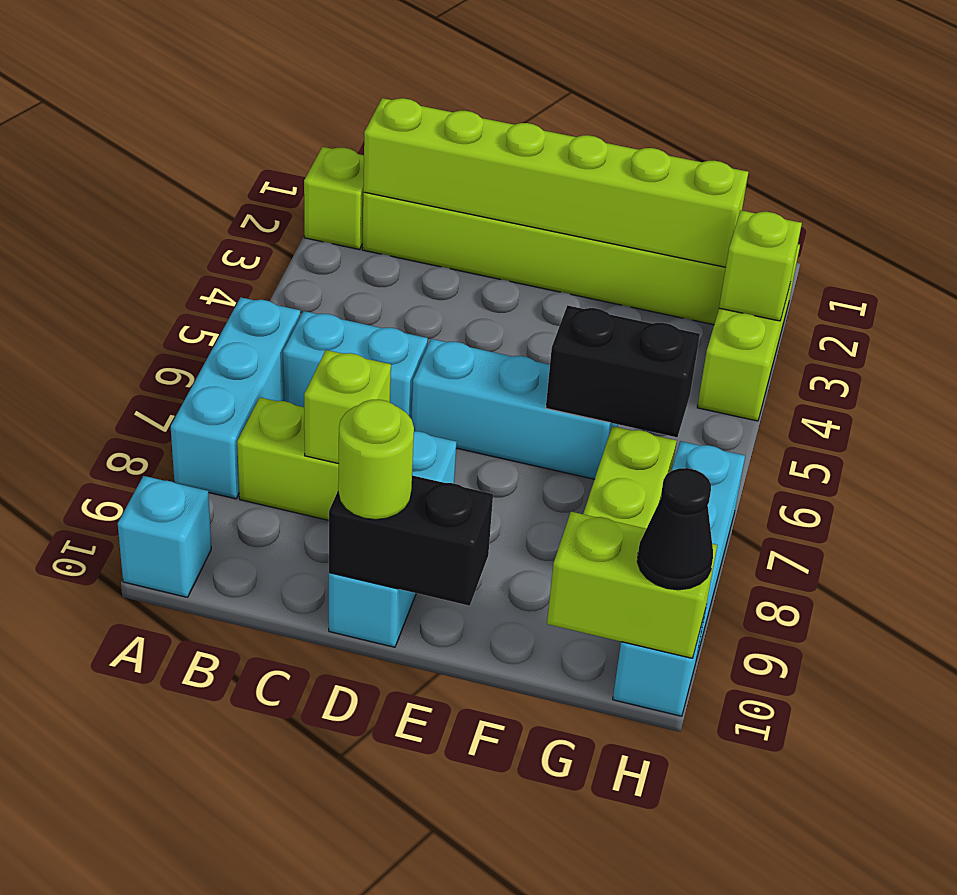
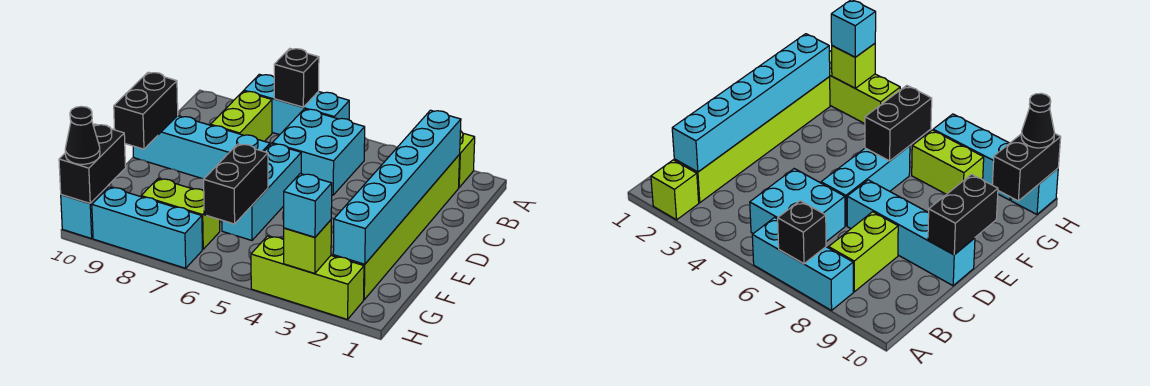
none -> black brick A7 level 2
cyan brick A10 level 1 -> cyan brick H3 level 3
lime brick B2:G2 level 2 -> cyan brick B2:G2 level 2
cyan brick B6:C6 level 1 -> cyan brick B5:C6 level 1
lime brick C8 level 2 -> none
cyan brick D8:D10 level 1 -> cyan brick D7:D10 level 1
lime round brick D10 level 3 -> none
lime brick G10:H10 level 2 -> black brick G10:H10 level 2

